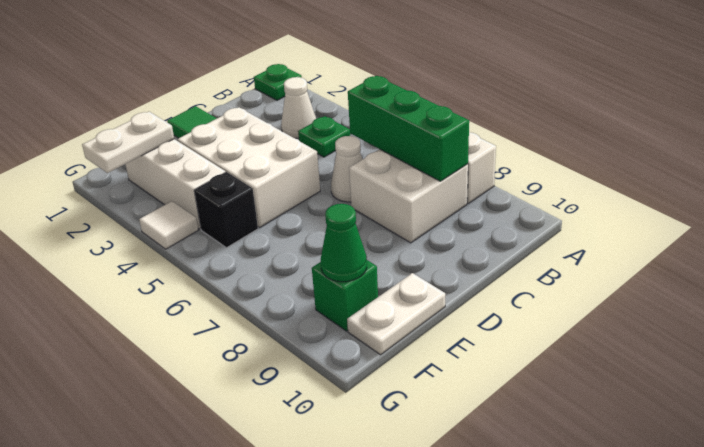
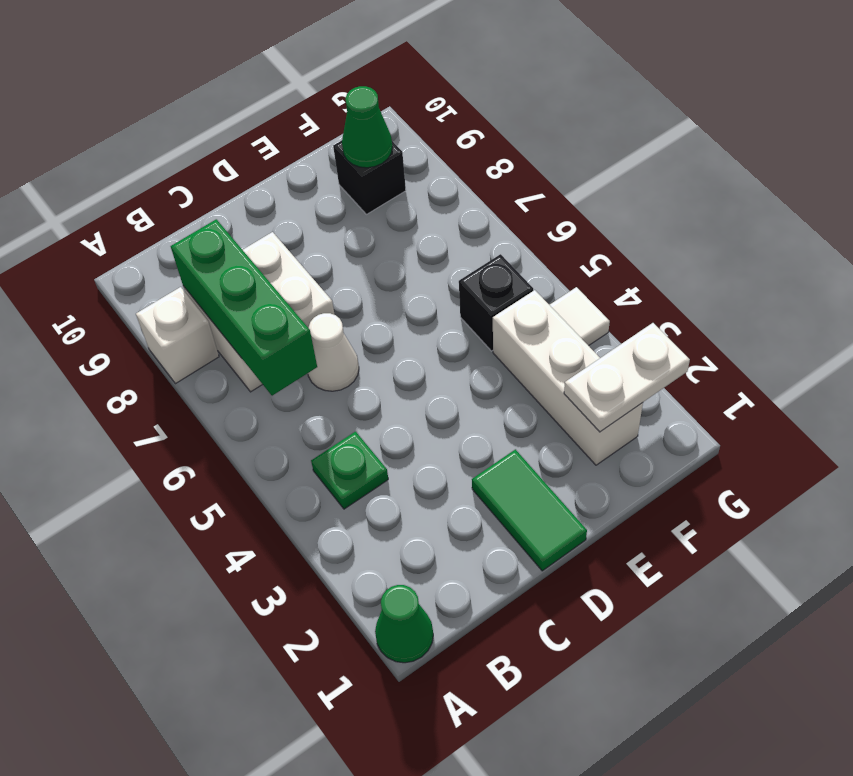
green plate A1 level 1 -> green cone A1 level 1
white cone B3 level 1 -> none
white brick D3:E5 level 1 -> none
white plate E10:F10 level 1 -> none
green brick F9 level 1 -> black brick F9 level 1

